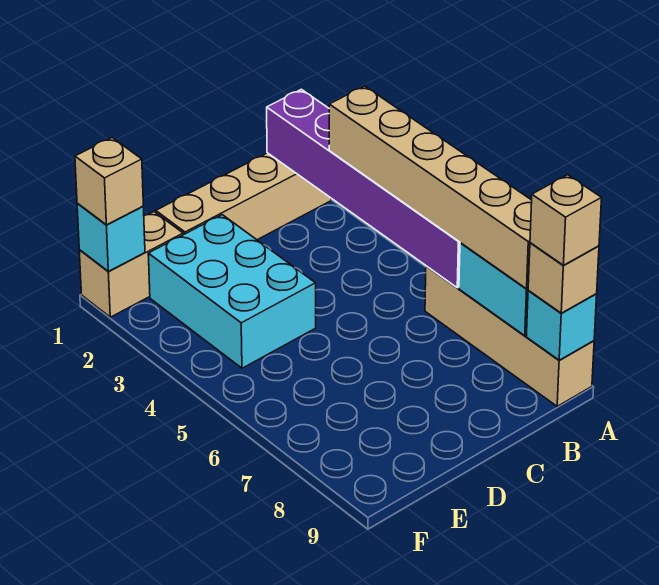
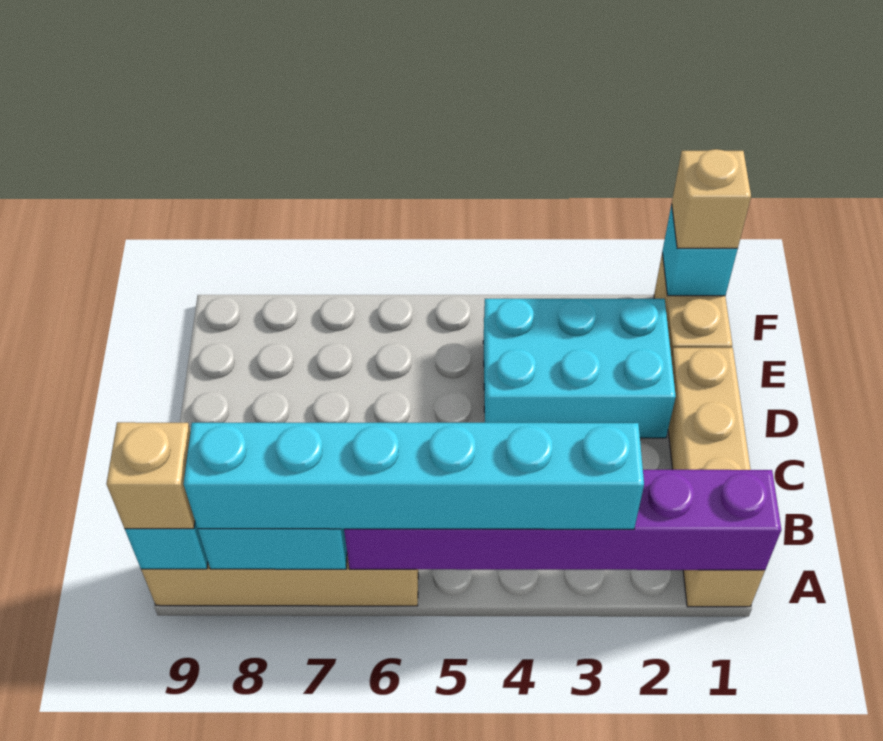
tan brick A3:A8 level 3 -> cyan brick A3:A8 level 3
tan brick A9 level 4 -> none

